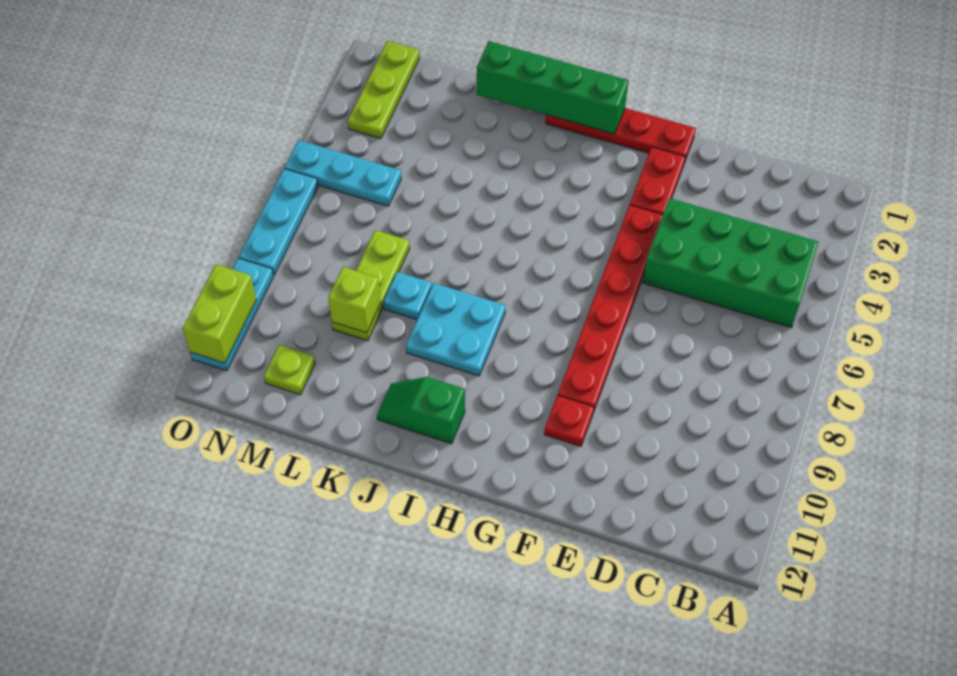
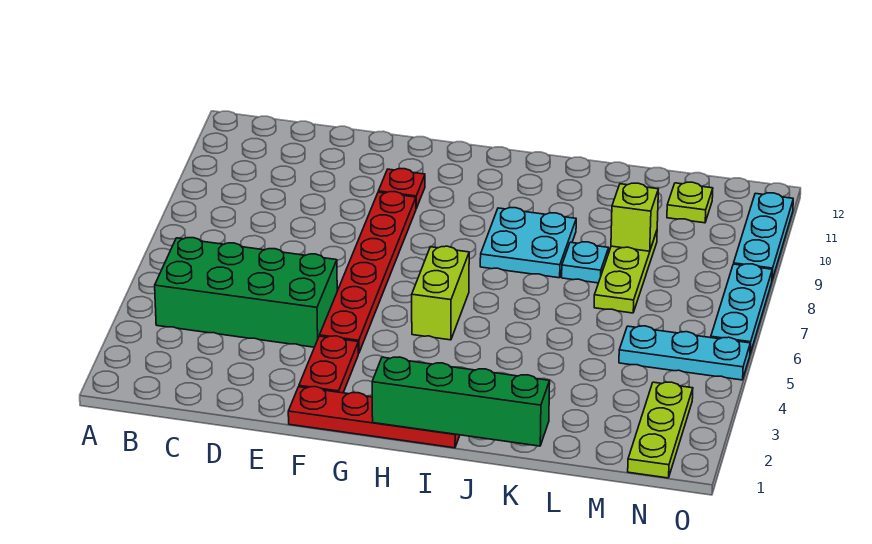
green slope I11:J11 level 1 top I -> none
lime brick O10:O11 level 2 -> lime brick H5:H6 level 1

